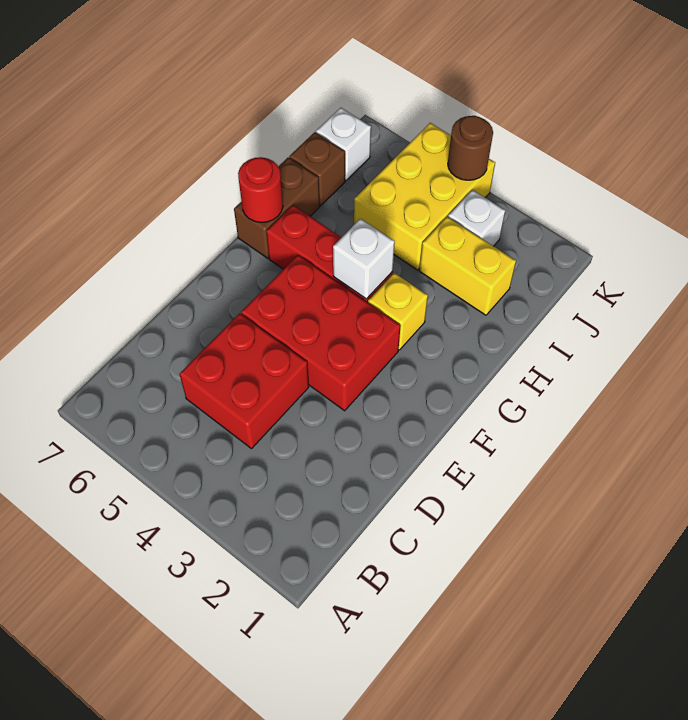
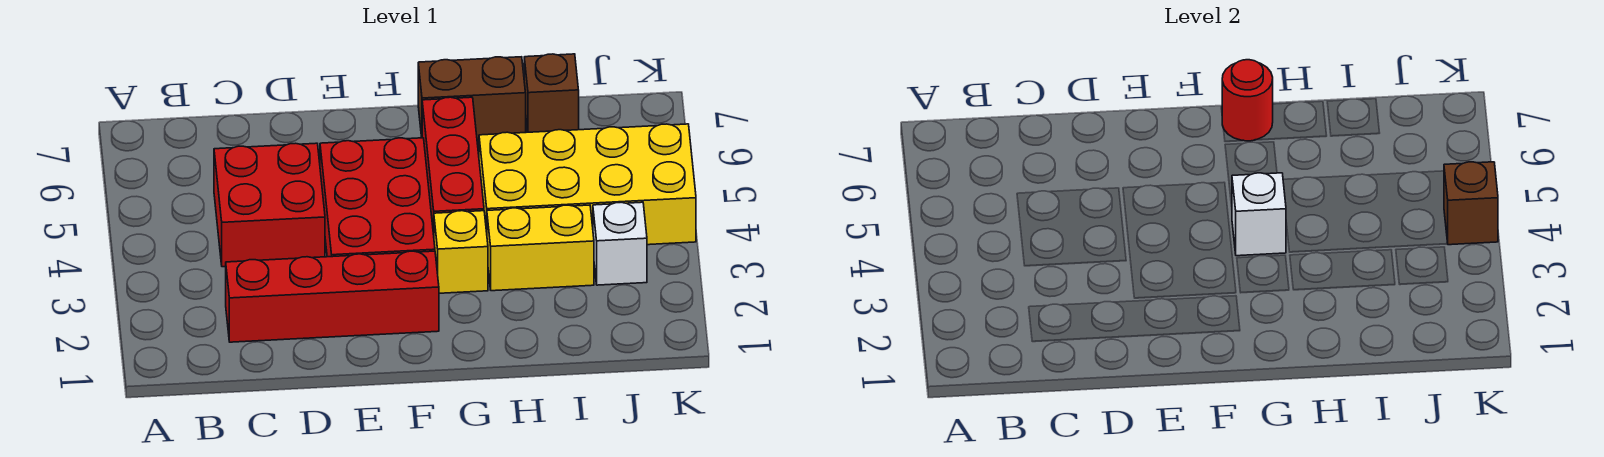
none -> red brick C2:F2 level 1
yellow brick I2:I3 level 1 -> yellow brick H3:I3 level 1
yellow brick I4:K5 level 1 -> yellow brick H4:K5 level 1
white brick J7 level 1 -> none
brown round brick K4 level 2 -> brown brick K4 level 2

